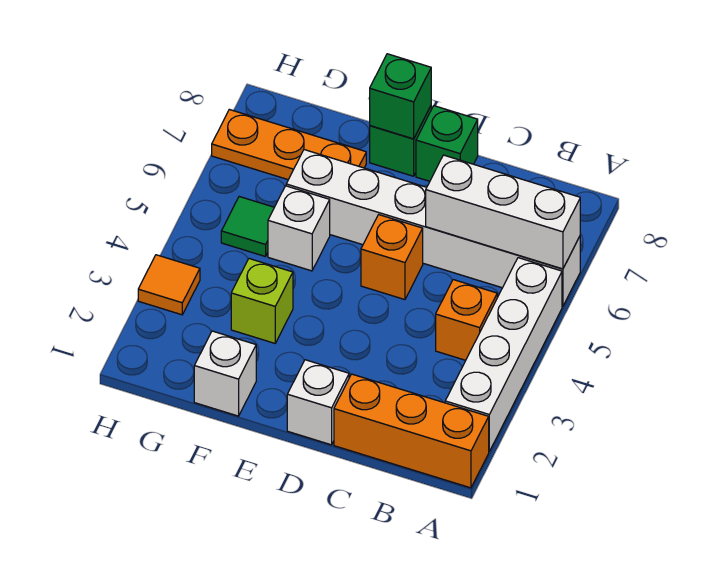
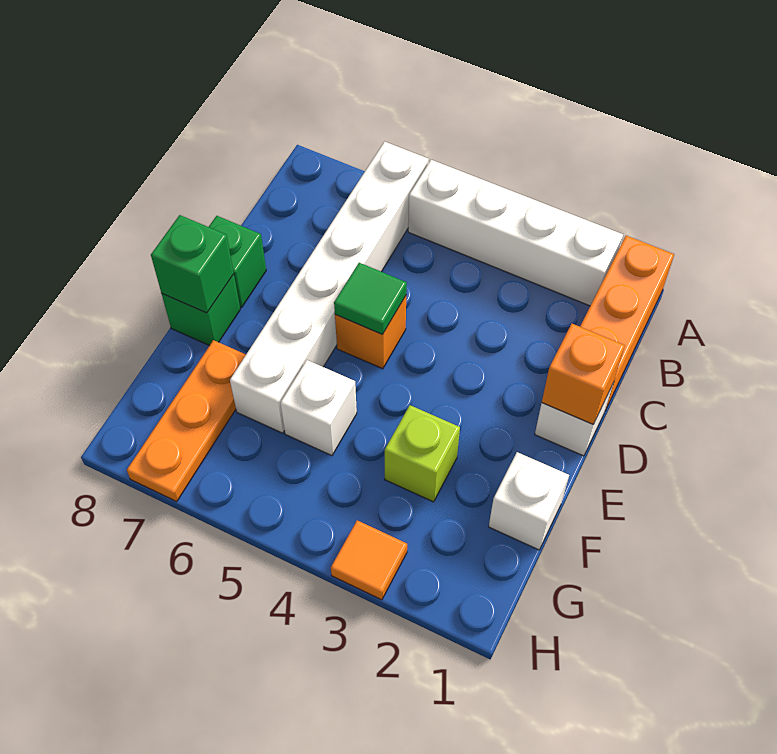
white brick A6:C6 level 2 -> none
orange brick B4 level 1 -> orange brick D1 level 2
green tile G5 level 1 -> green tile D5 level 2

